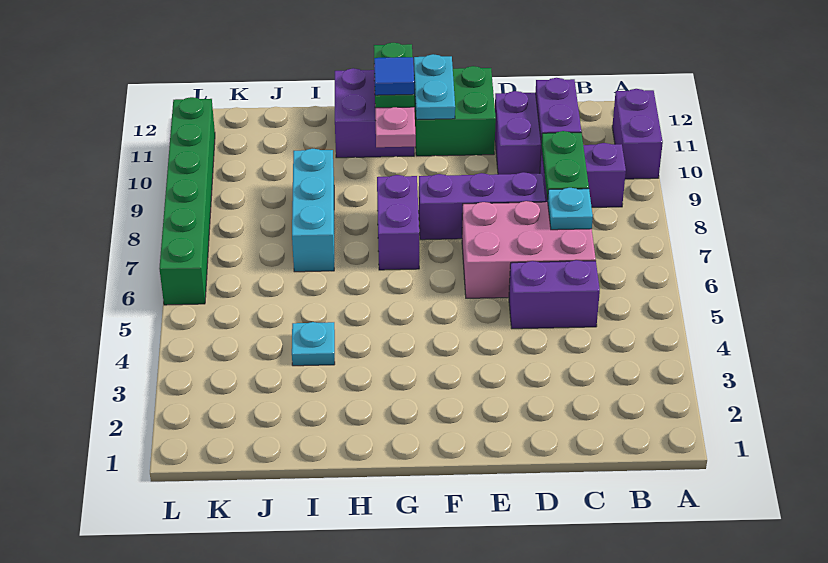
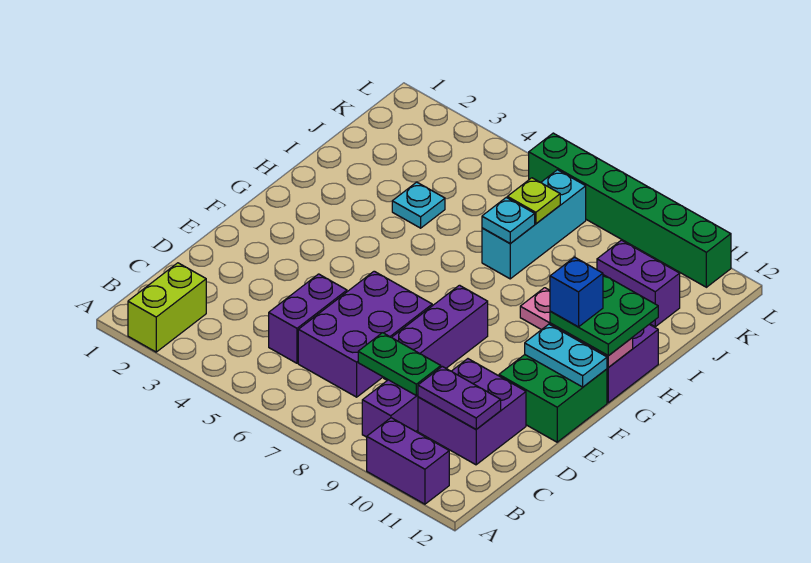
none -> lime brick A2:B2 level 1
pink brick C6:E7 level 1 -> purple brick C6:E7 level 1
cyan plate C7 level 2 -> cyan plate I7 level 2
purple brick G7:G8 level 1 -> purple brick J10:J11 level 1
green plate G11:G12 level 3 -> green plate G11:H12 level 3
blue tile G11 level 4 -> blue brick G11 level 4
cyan brick I7:I9 level 1 -> cyan brick I7:K7 level 1
none -> lime plate J7 level 2

